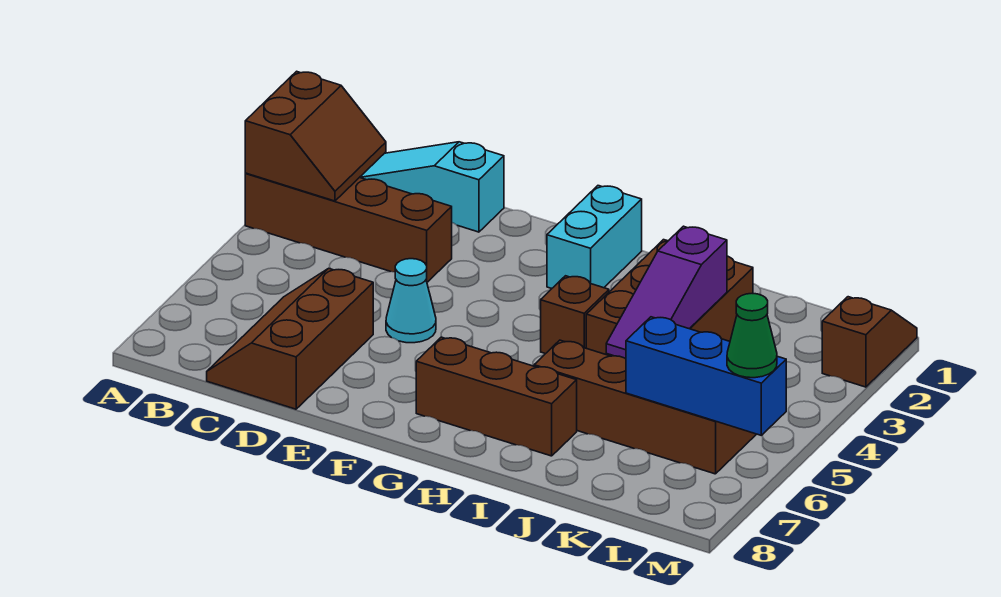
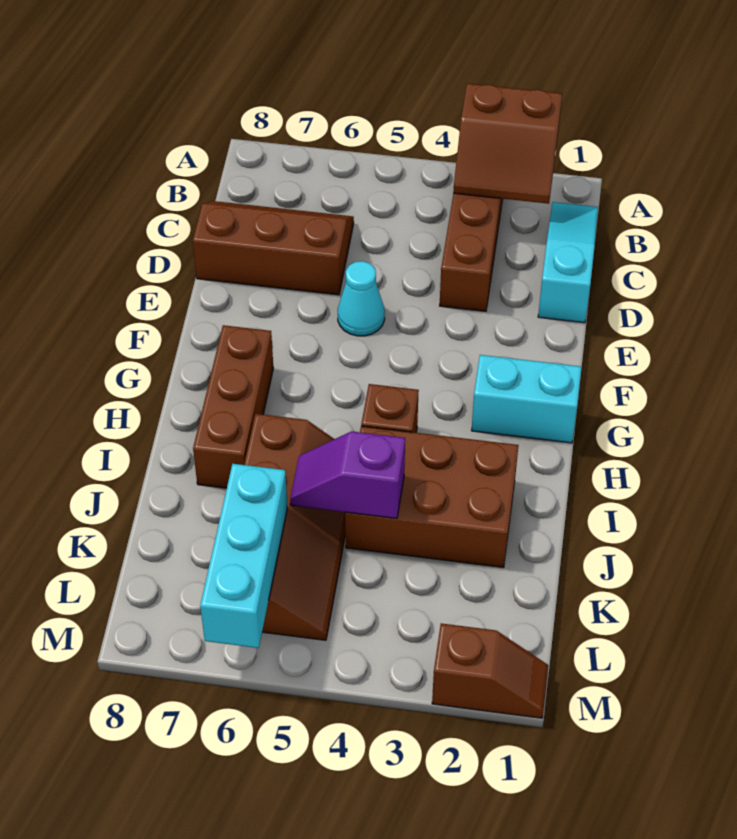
purple slope J3:J5 level 2 top 3 -> purple slope J4:J5 level 2 top 4
blue brick K6:M6 level 2 -> cyan brick K6:M6 level 2
green cone M6 level 3 -> none

